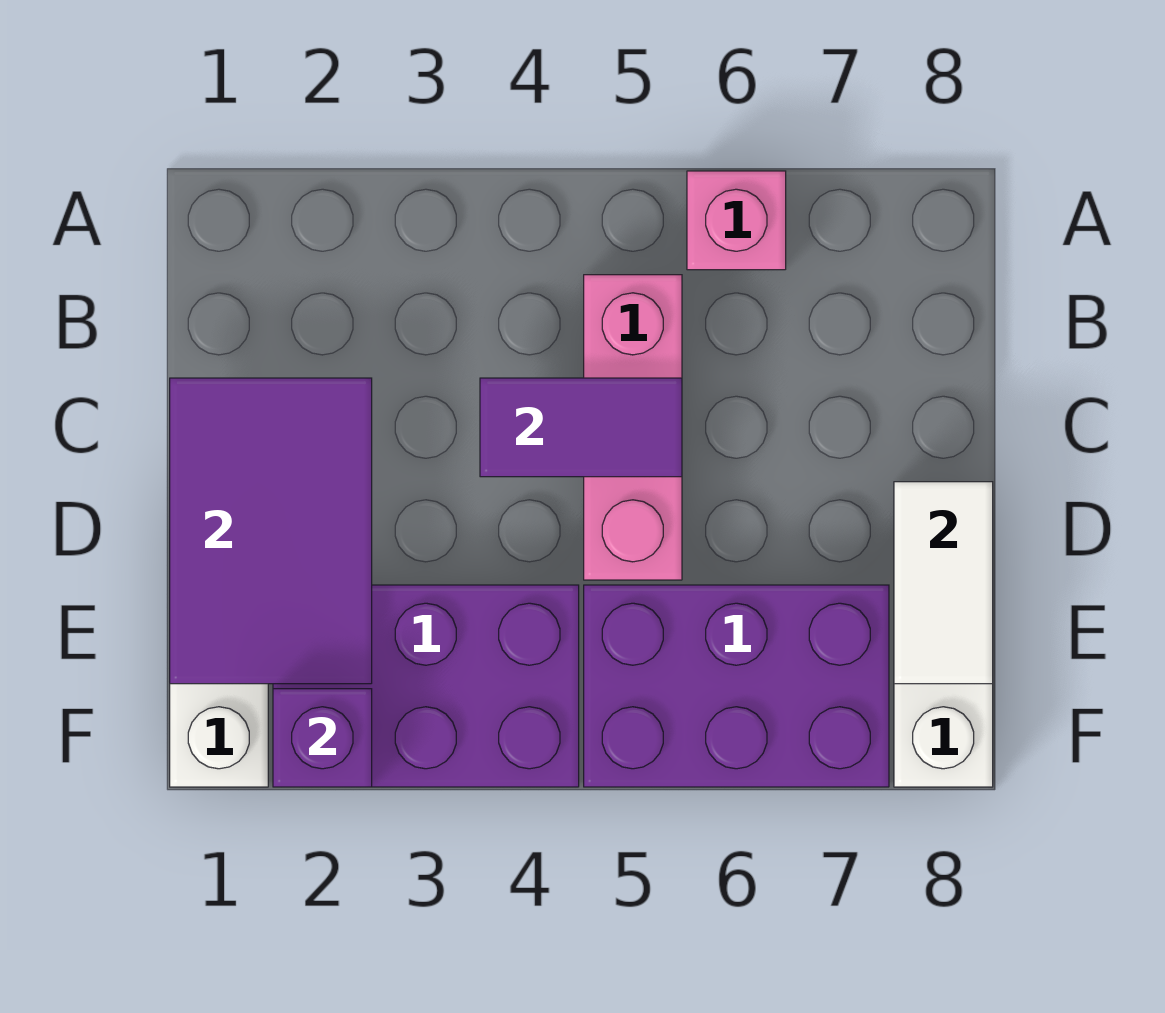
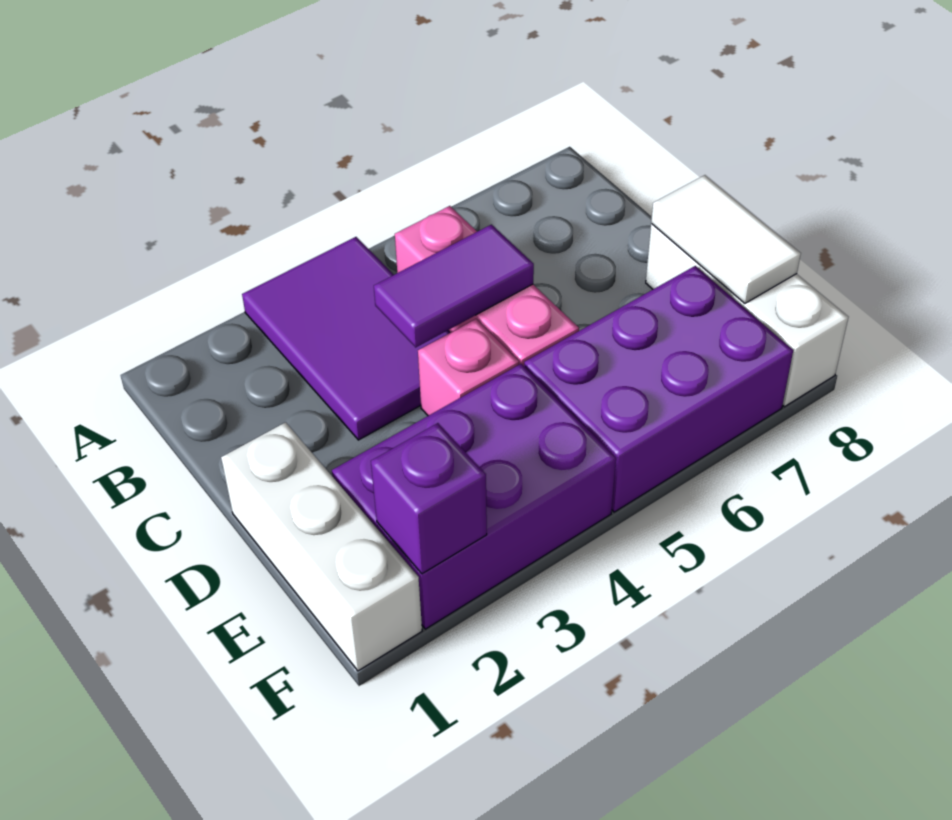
pink brick A6 level 1 -> pink brick D4 level 1
purple tile C1:E2 level 2 -> purple tile A3:C4 level 1

